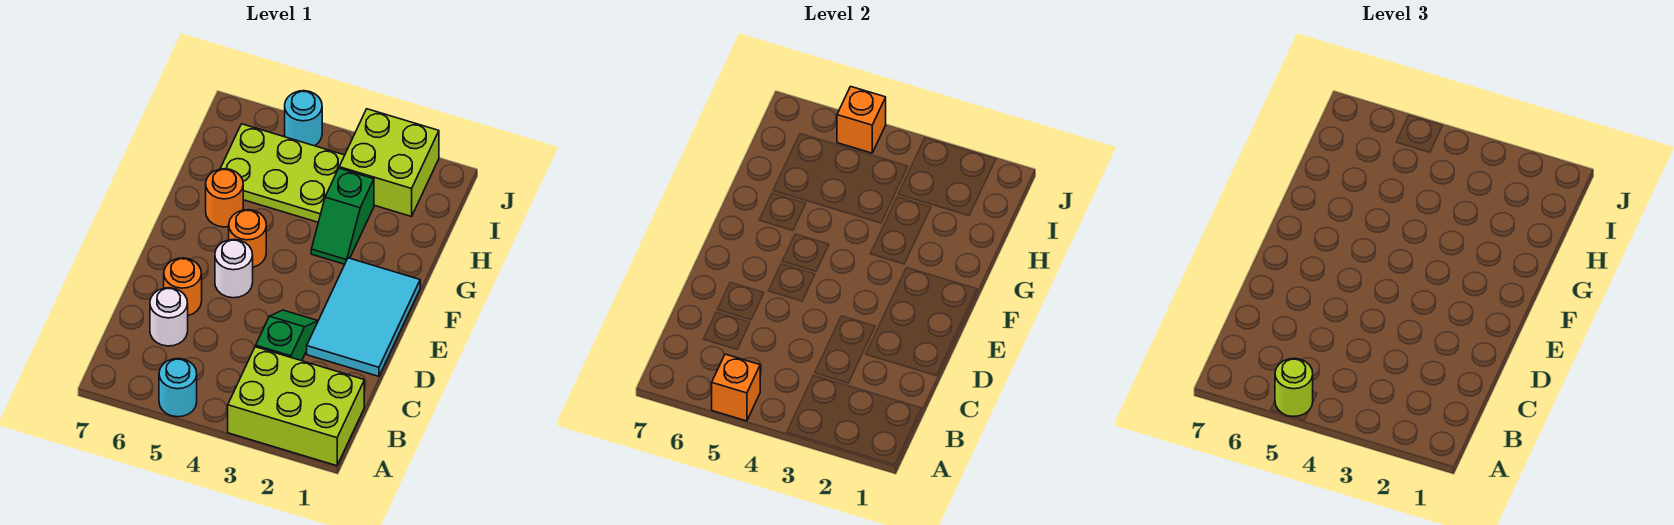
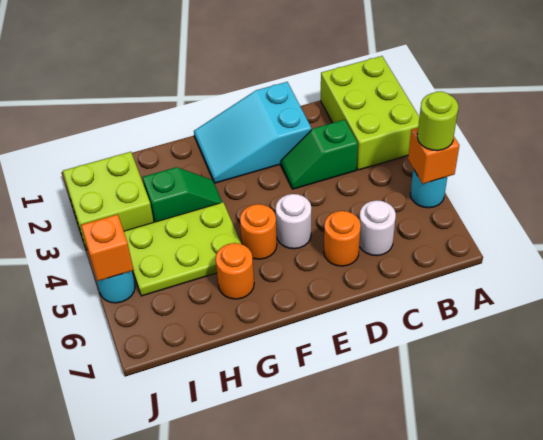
cyan tile D1:F2 level 1 -> cyan slope D1:F2 level 1 top D
lime plate H4:I6 level 1 -> lime plate G4:I5 level 1

